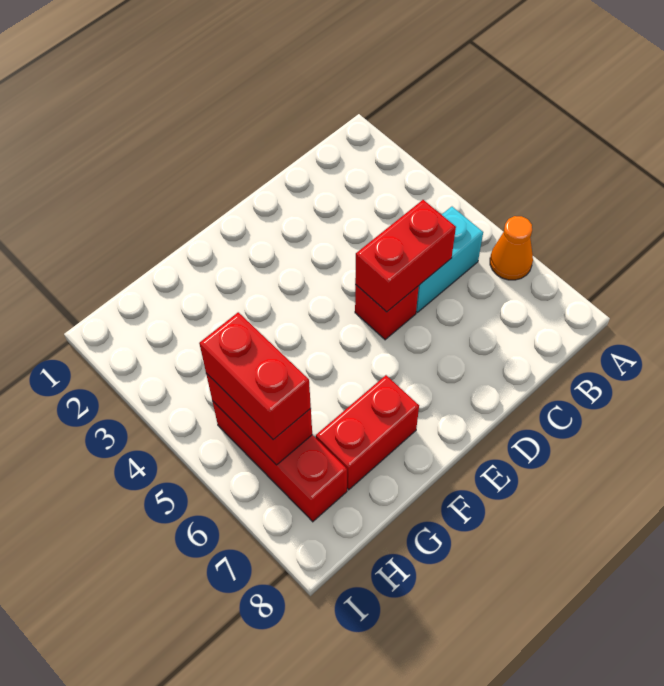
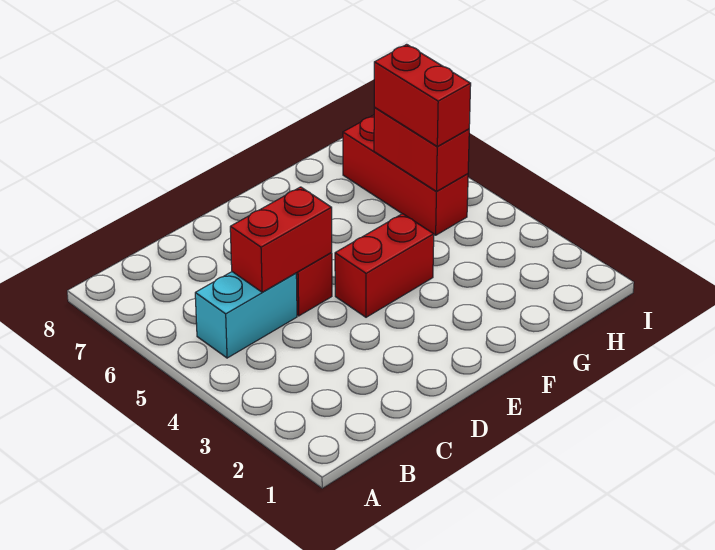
orange cone A6 level 1 -> none
red brick F7:G7 level 1 -> red brick E4:F4 level 1

